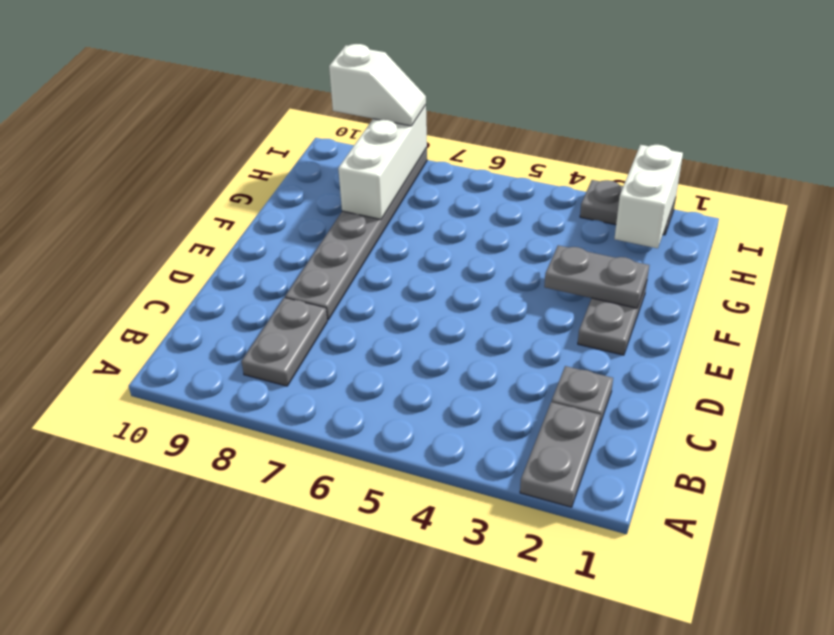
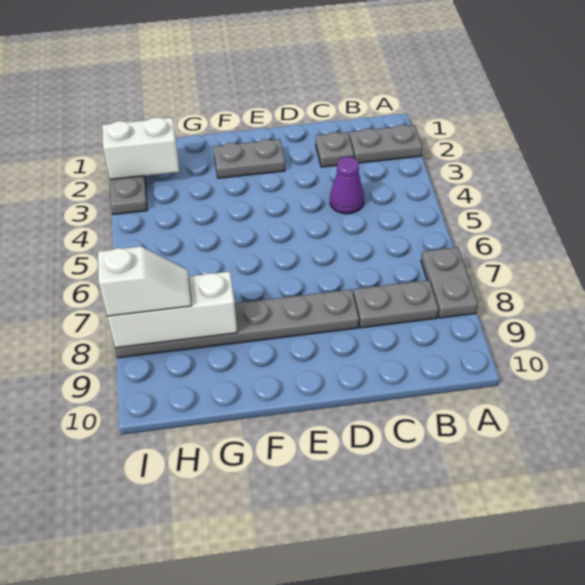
none -> purple cone C4 level 1
grey plate F2:F3 level 2 -> grey plate A7:A8 level 1
white slope I8:I9 level 3 top 9 -> white slope H8:I8 level 3 top I

